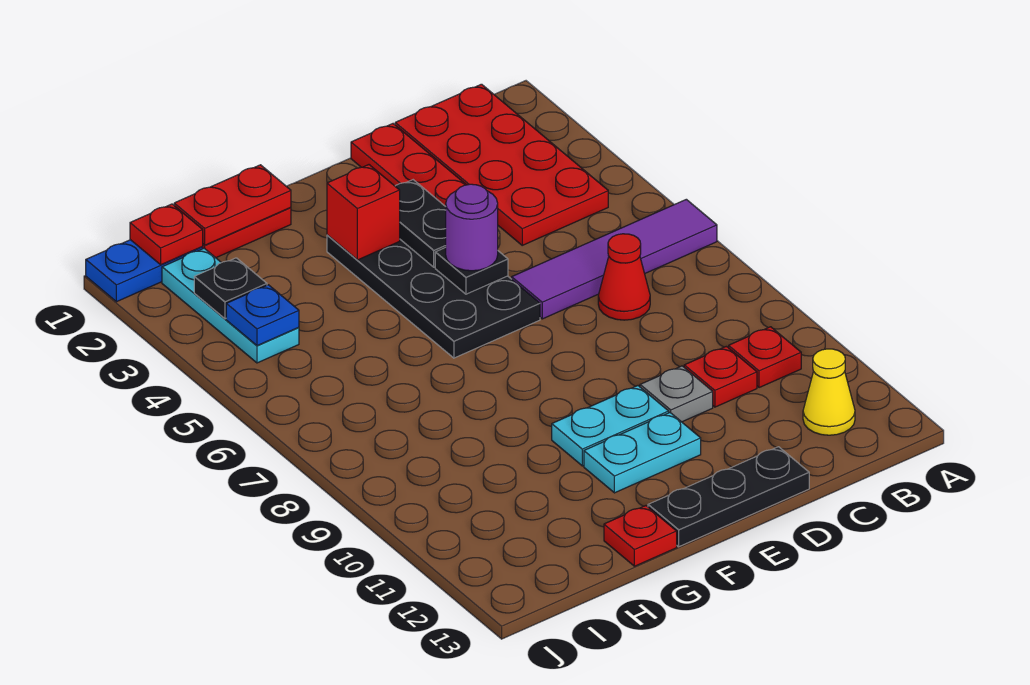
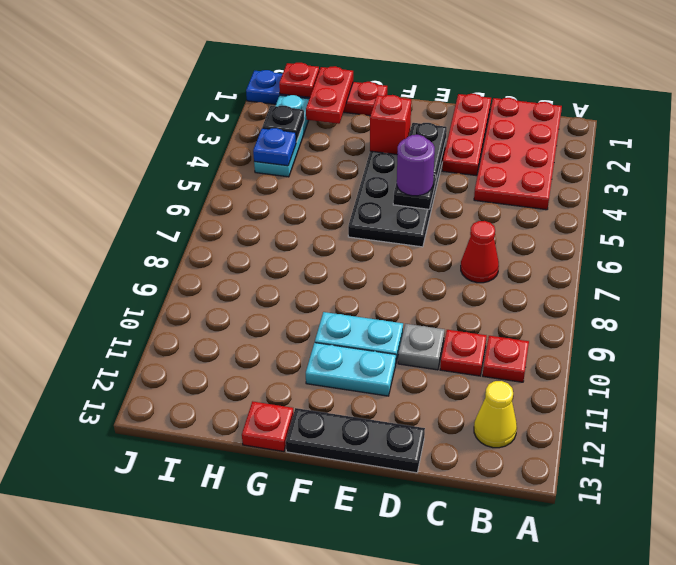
purple tile A6:D6 level 1 -> none
red plate G1:H1 level 2 -> red plate H1:H2 level 2

